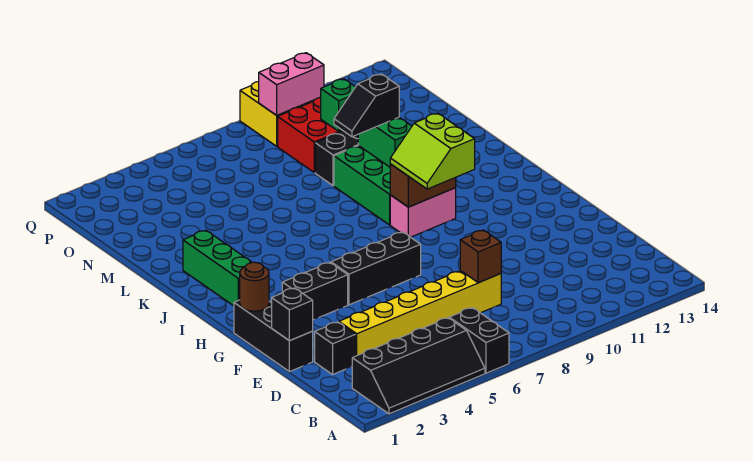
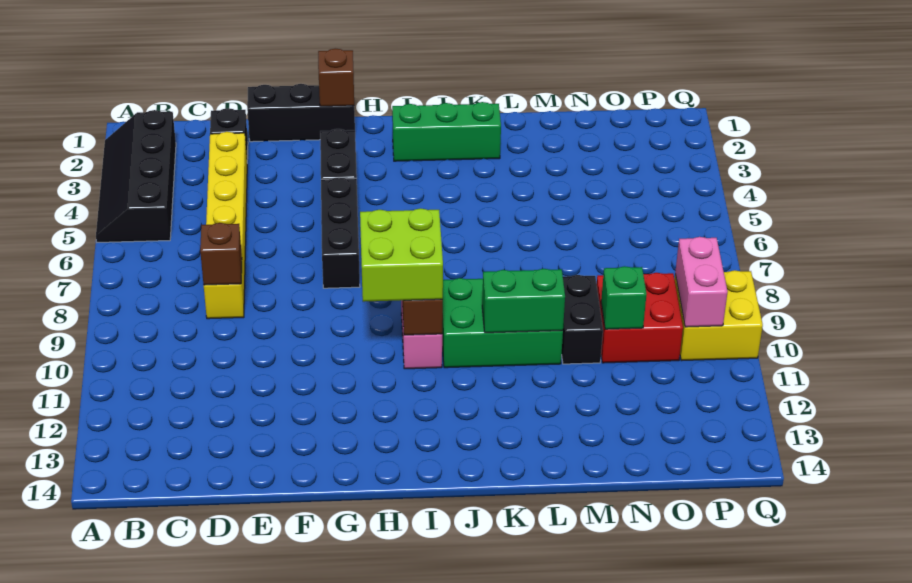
black brick A6:B6 level 1 -> none
black brick E1 level 2 -> none
brown round brick G1 level 2 -> brown brick G1 level 2
lime slope H9:I10 level 3 top 10 -> lime brick H9:I10 level 3
black slope L9:L10 level 3 top 10 -> none

